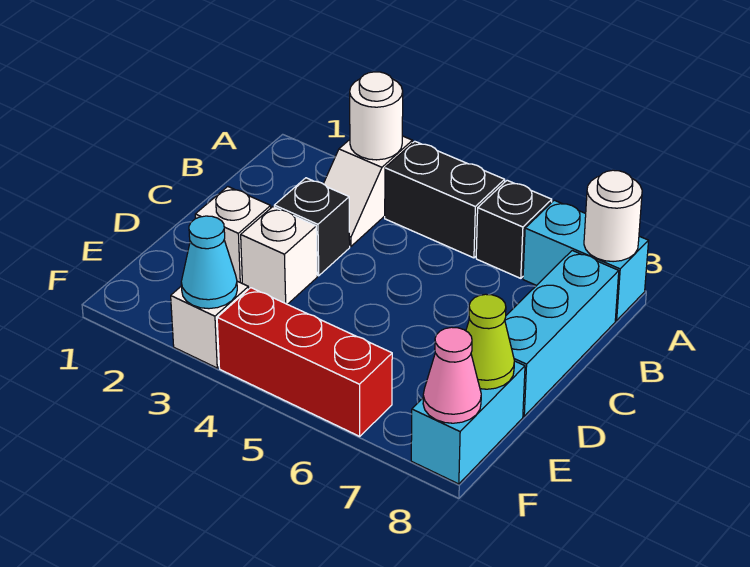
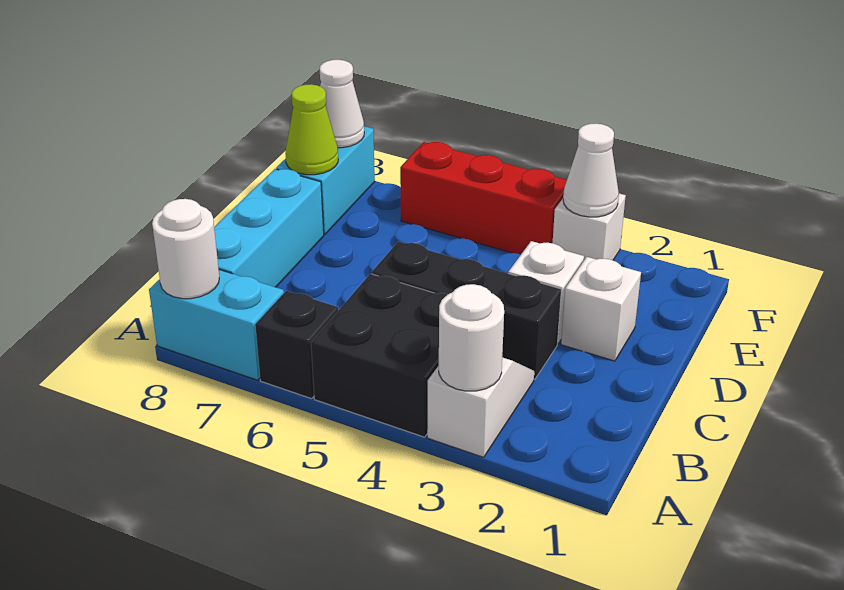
black brick A4:A5 level 1 -> black brick A4:B5 level 1
black brick C3 level 1 -> black brick C3:C5 level 1
cyan cone F3 level 2 -> white cone F3 level 2
pink cone F8 level 2 -> white cone F8 level 2

